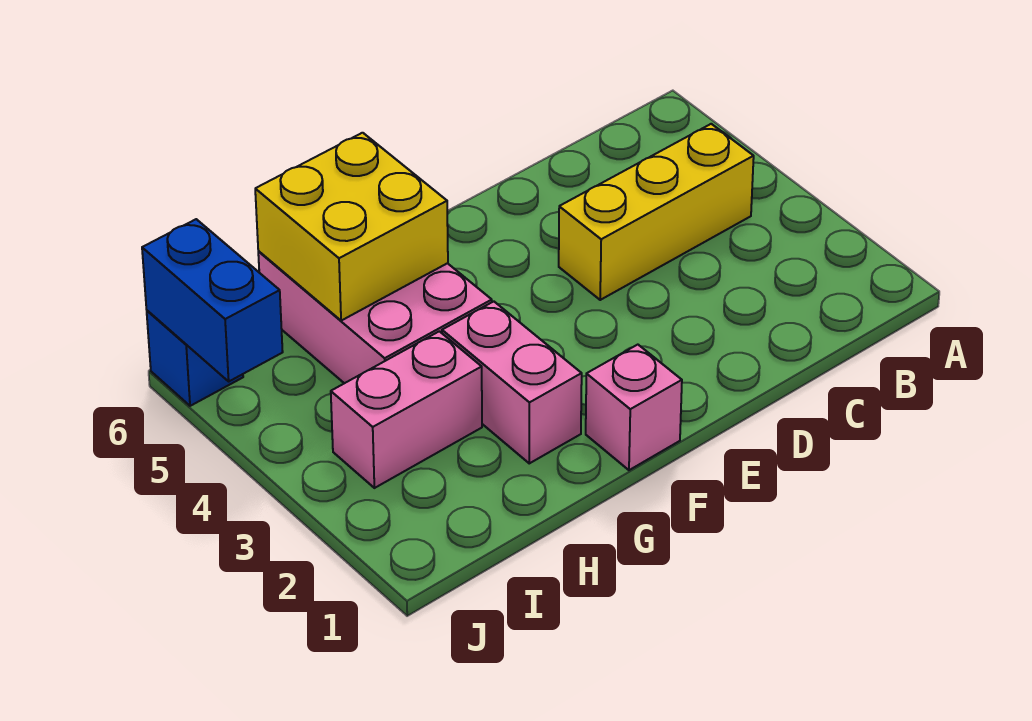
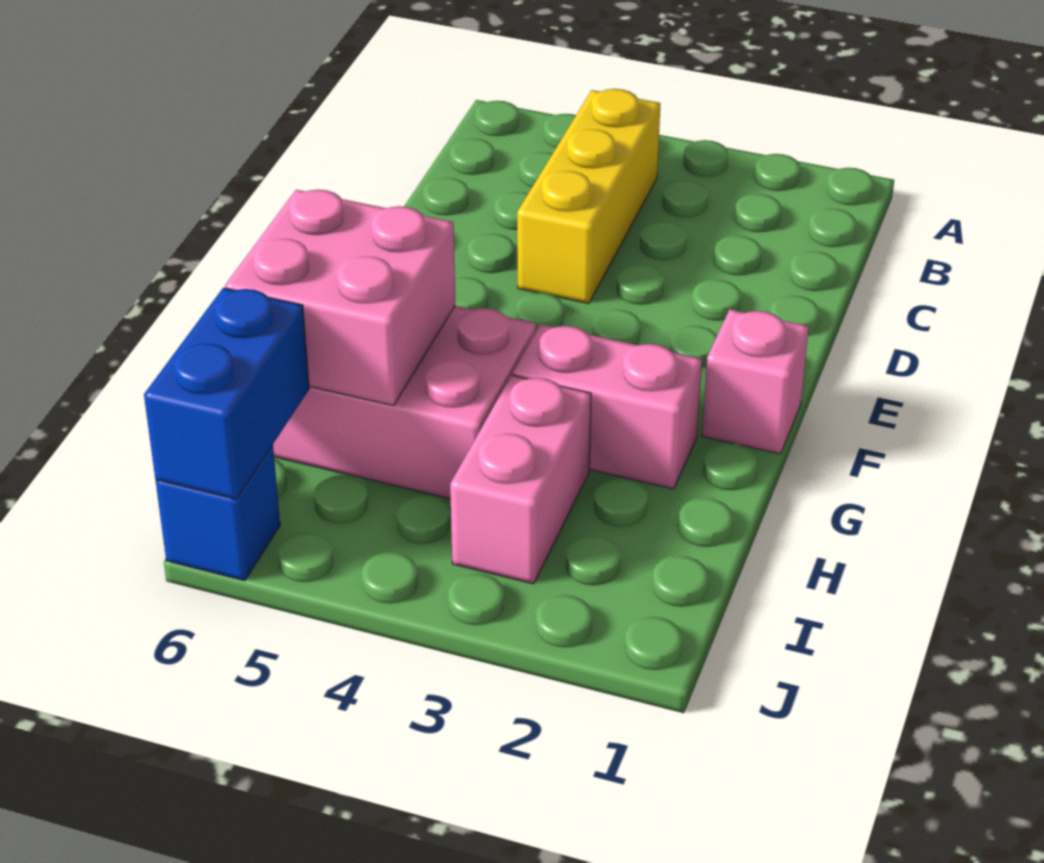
yellow brick G5:H6 level 2 -> pink brick G5:H6 level 2
blue brick J5:J6 level 2 -> blue brick I6:J6 level 2

